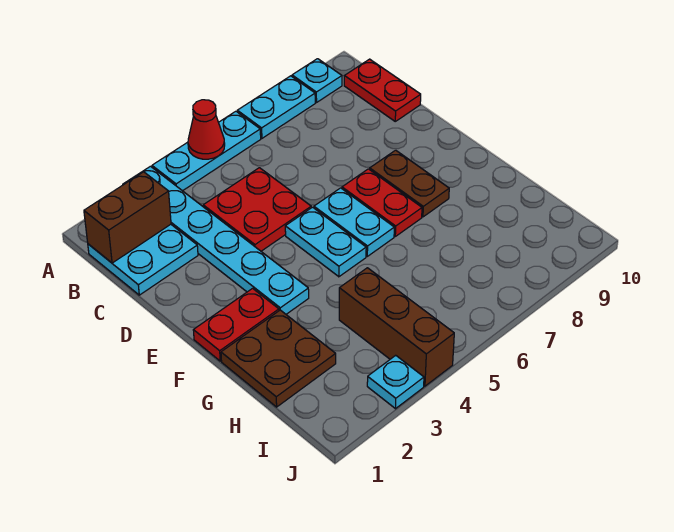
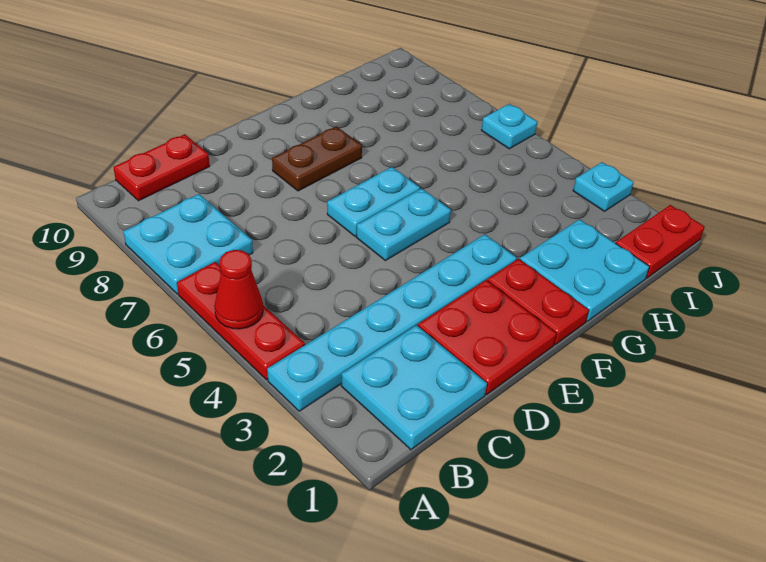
cyan plate A4:A6 level 1 -> red plate A4:A6 level 1
cyan plate A7:A8 level 1 -> cyan plate A7:B8 level 1
cyan plate A9 level 1 -> cyan plate J6 level 1
brown brick B1:B2 level 2 -> none
red plate C4:D5 level 1 -> red plate D1:E2 level 1
red plate E7:F7 level 1 -> red plate I1:J1 level 1
brown plate G1:H2 level 1 -> cyan plate G1:H2 level 1
brown brick H4:J4 level 1 -> none

